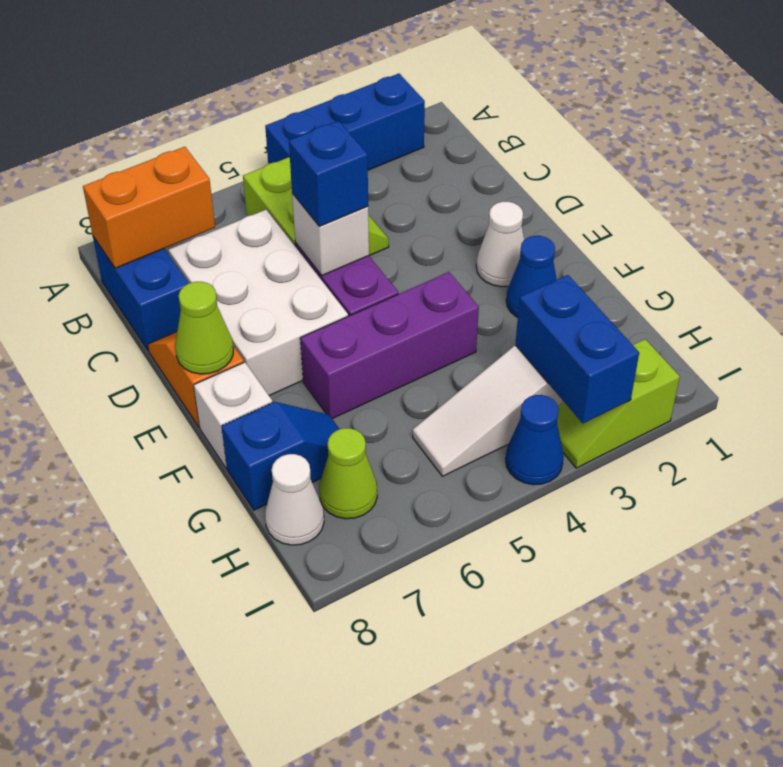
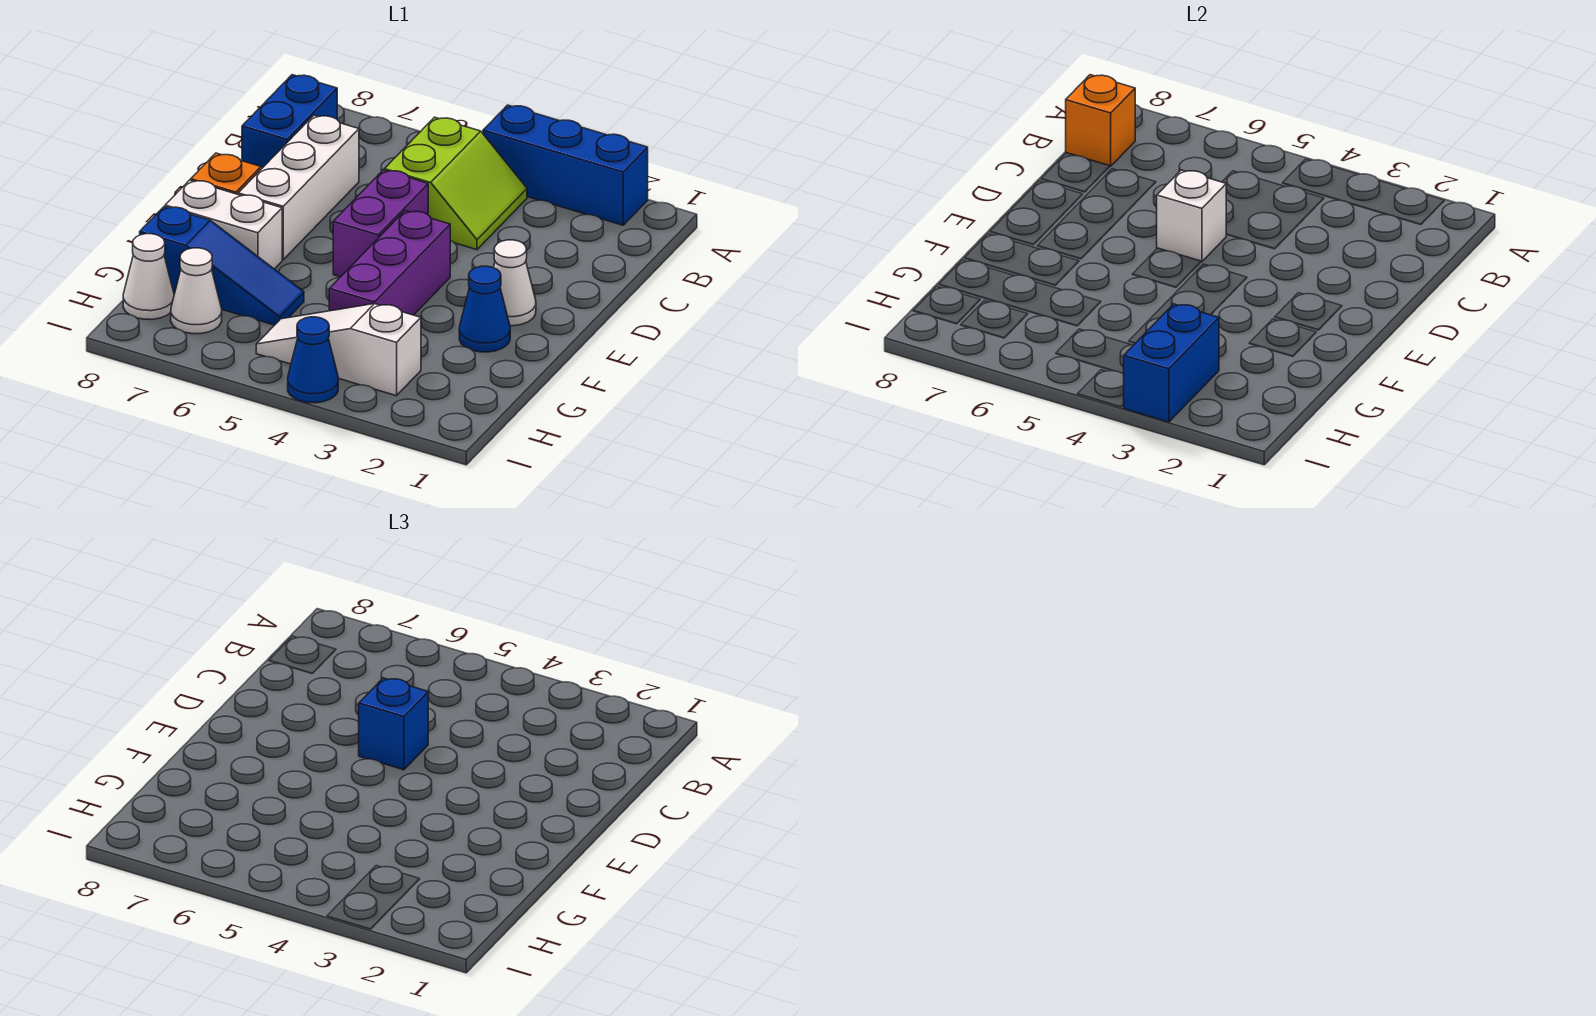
orange brick B7:B8 level 2 -> orange brick B8 level 2
white brick C6:E7 level 1 -> white brick C7:E7 level 1
lime cone E8 level 2 -> none
purple brick F4:F6 level 1 -> purple brick E4:G4 level 1
white brick F8 level 1 -> white brick F7:F8 level 1
blue slope G7:G8 level 1 top 8 -> blue slope G6:G8 level 1 top 8
lime cone H7 level 1 -> white cone H7 level 1
lime slope I2:I3 level 1 top 2 -> none

